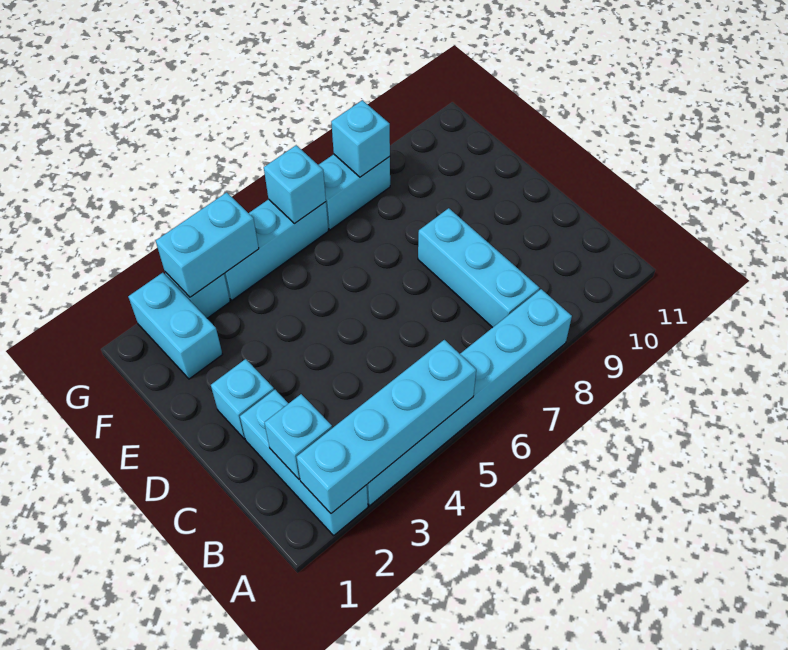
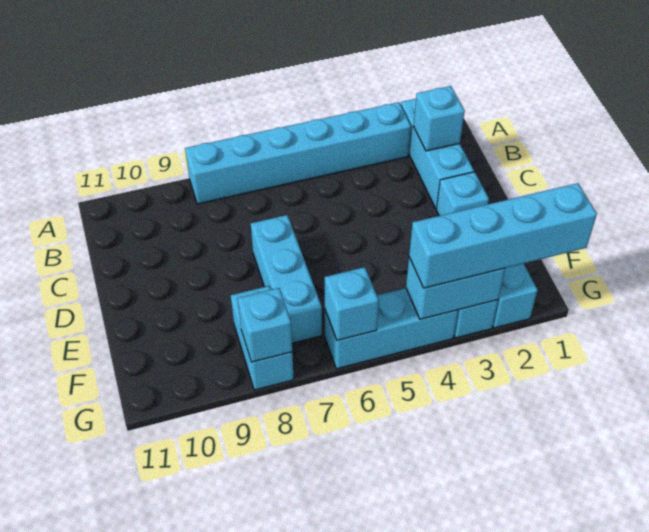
cyan brick A2:A5 level 2 -> cyan brick G1:G4 level 3
cyan brick B8:D8 level 1 -> cyan brick D7:F7 level 1
cyan brick G7:G8 level 1 -> cyan brick F8:G8 level 1

